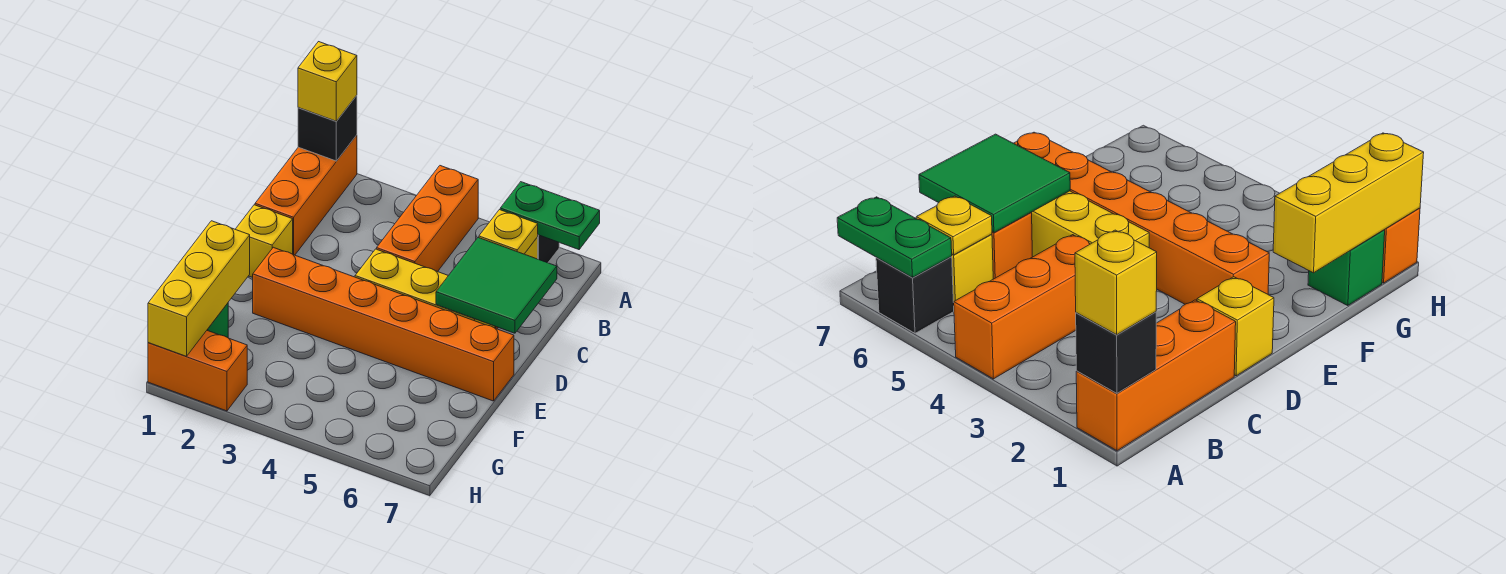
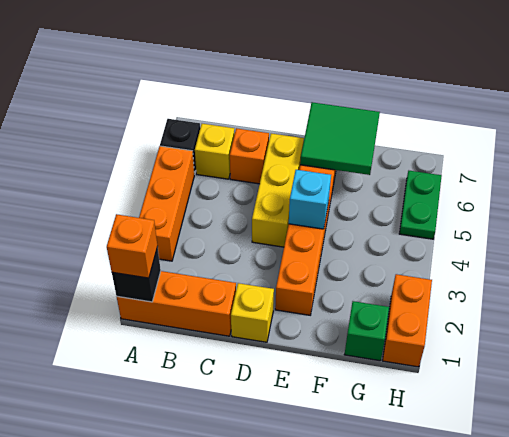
yellow brick A1 level 3 -> orange brick A1 level 3
orange brick A4:C4 level 1 -> orange brick A3:A5 level 1
green plate A6:A7 level 2 -> green plate H5:H6 level 1
yellow plate B6 level 2 -> none
green tile C6:D7 level 2 -> green tile E6:F7 level 2
none -> cyan brick E4 level 2
yellow brick F1:H1 level 2 -> none

